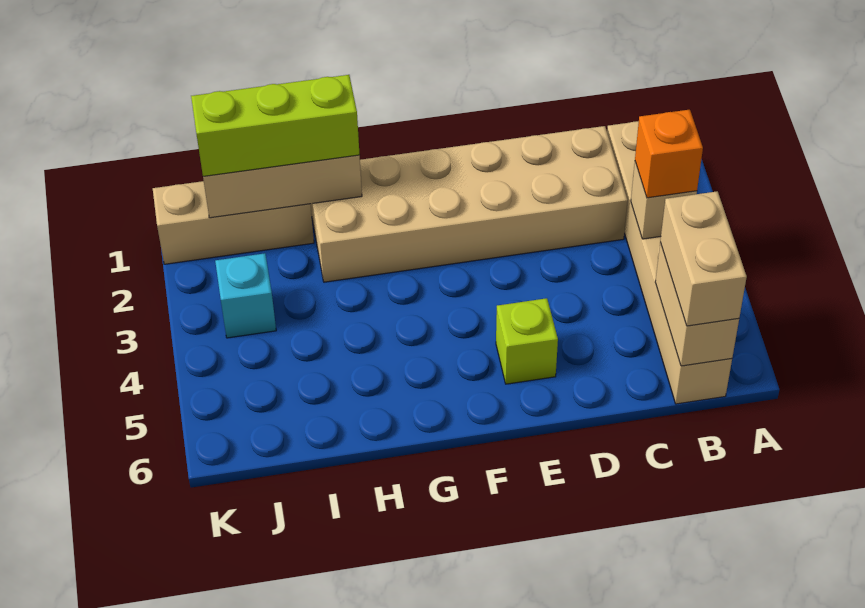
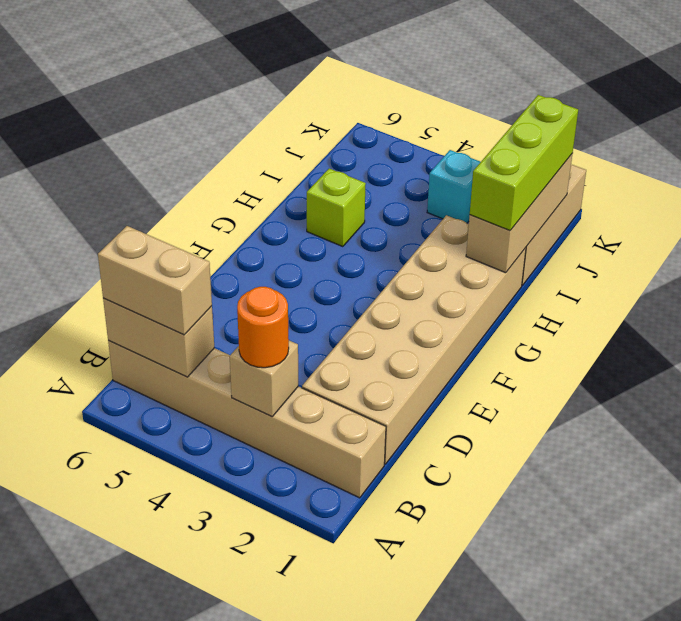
orange brick B3 level 3 -> orange round brick B3 level 3
lime brick E5 level 1 -> lime brick H5 level 1

